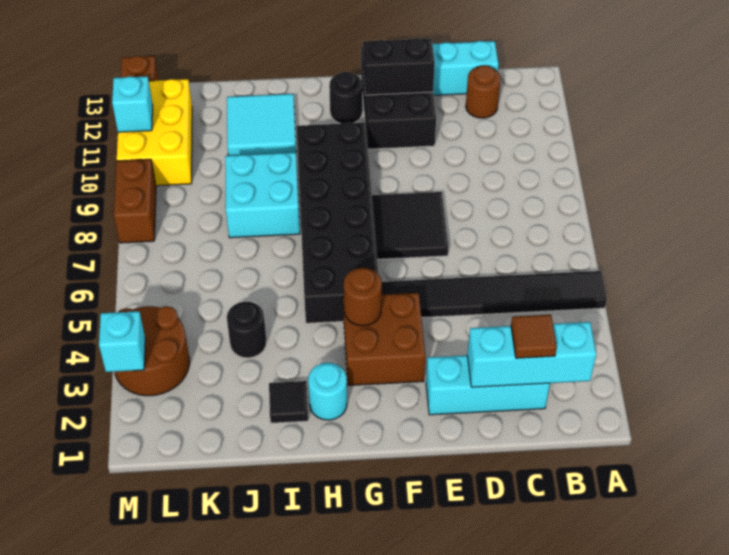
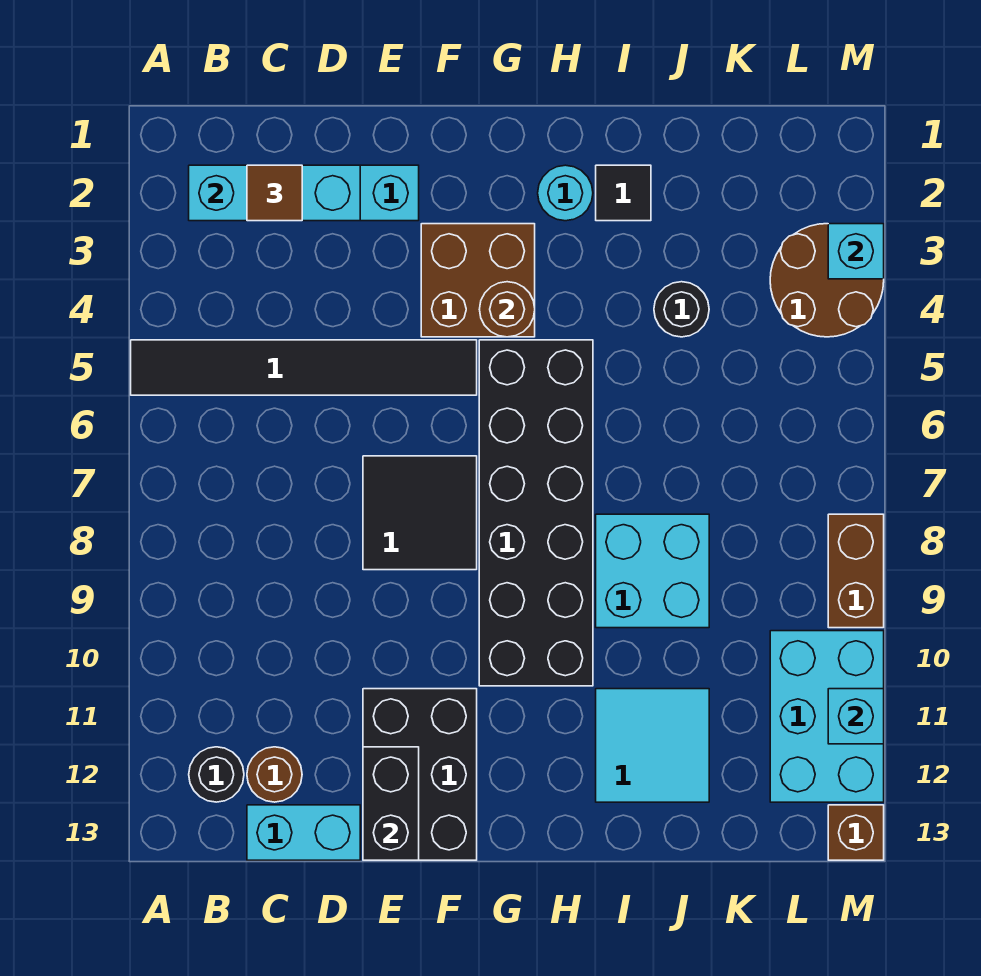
black brick E12:F12 level 2 -> black brick E12:E13 level 2
black round brick G12 level 1 -> black round brick B12 level 1
yellow brick L10:M12 level 1 -> cyan brick L10:M12 level 1

